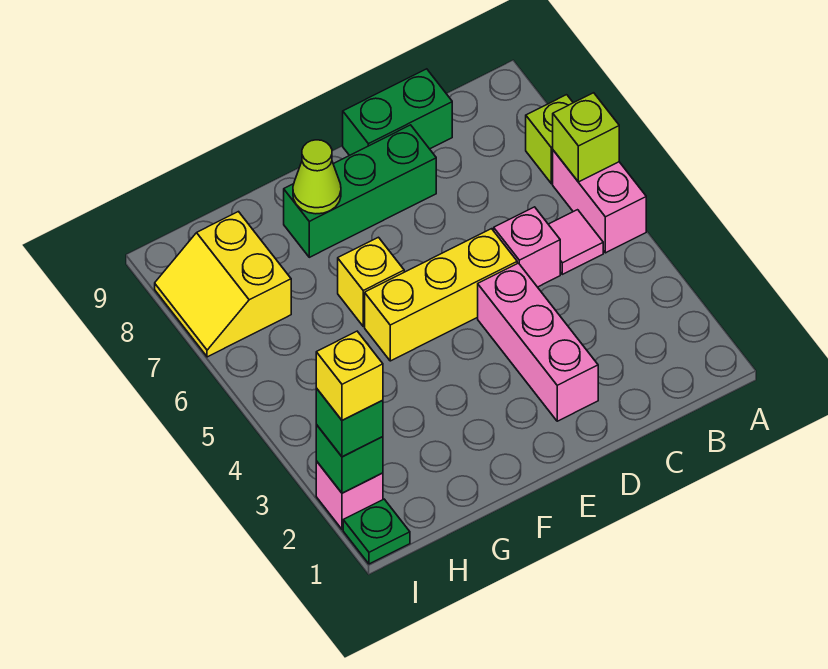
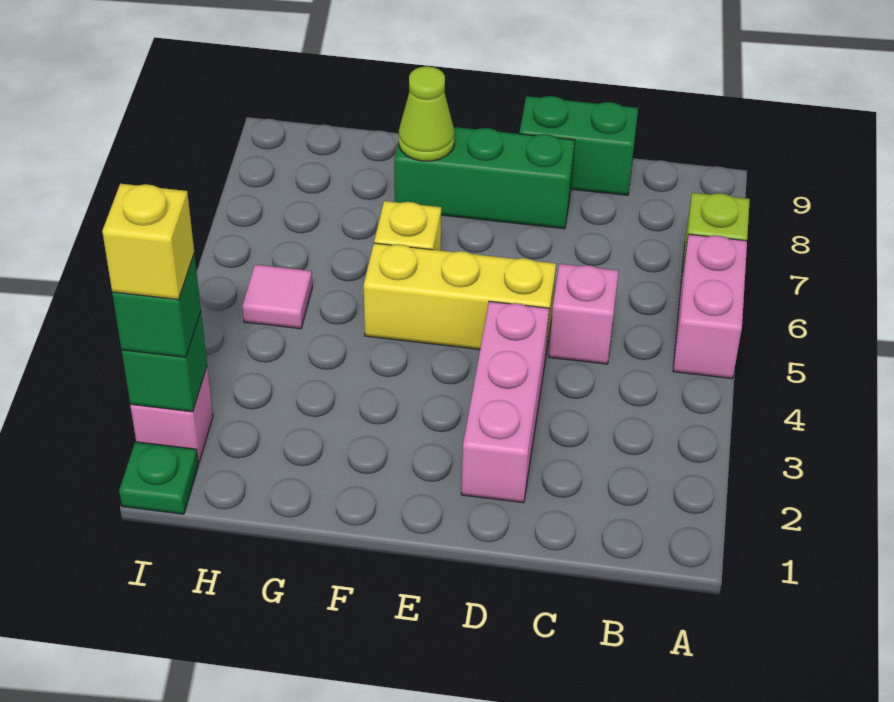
lime brick A6 level 2 -> none
pink tile B5 level 1 -> pink tile H5 level 1
yellow slope H7:I8 level 1 top H -> none

